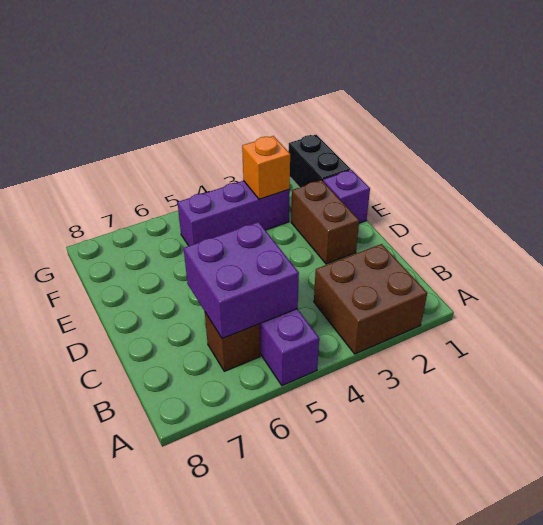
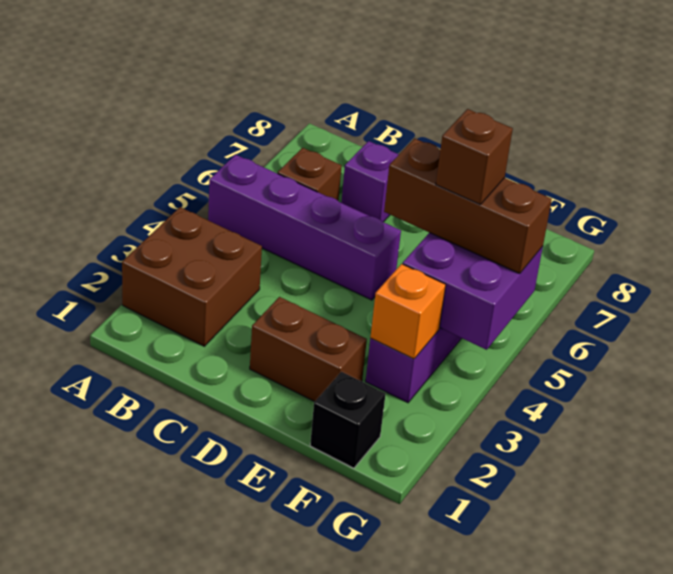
purple brick B5:C6 level 2 -> purple brick F4:G5 level 2
purple brick E1 level 1 -> purple brick C7 level 1
none -> brown brick E5:G5 level 3
black brick F1:G1 level 1 -> black brick F1 level 1
none -> brown brick F5 level 4

